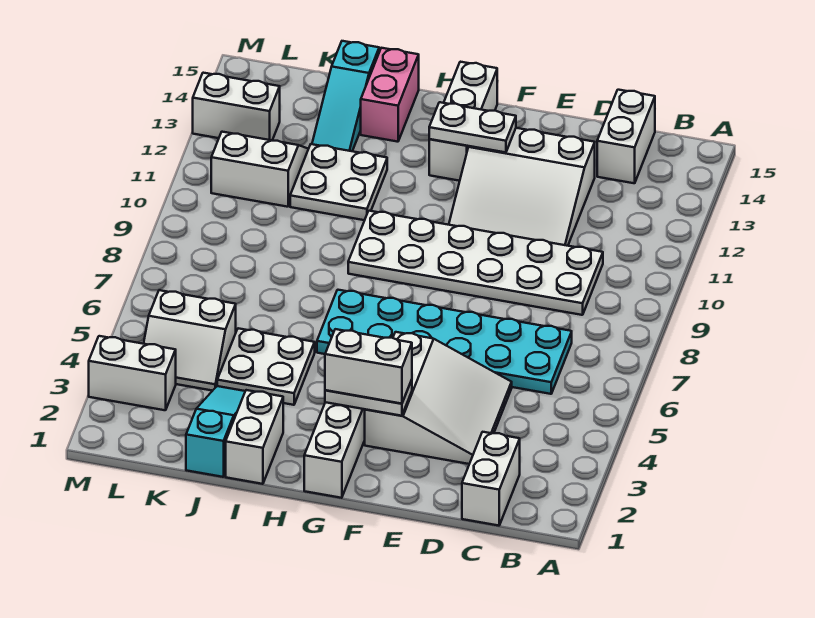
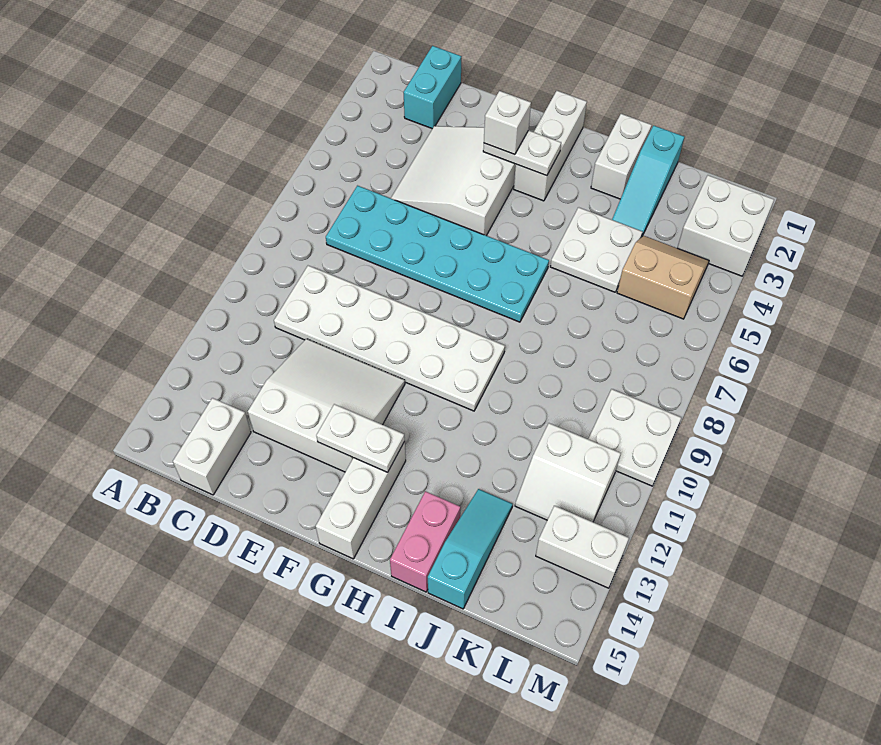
white brick C1:C2 level 1 -> cyan brick C1:C2 level 1
white brick F3:G3 level 3 -> white brick F3 level 3
white plate I11:J12 level 1 -> white plate L9:M10 level 1
white slope K4:L5 level 1 top 5 -> tan slope K4:L5 level 1 top 5
white brick L3:M3 level 1 -> white brick L2:M3 level 1

